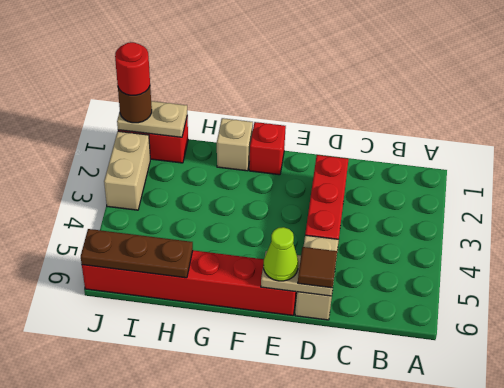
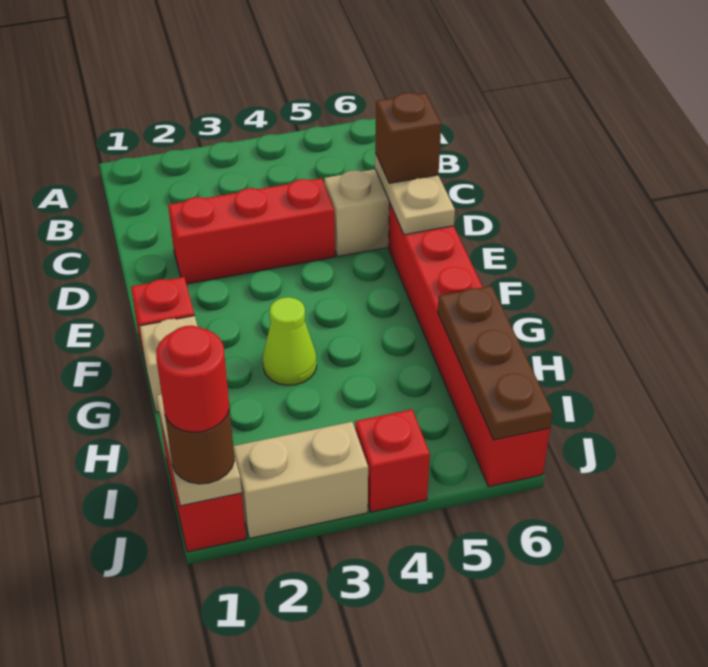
brown tile D6 level 3 -> brown brick D6 level 3
lime cone E6 level 3 -> lime cone G3 level 1
none -> red brick J4 level 1

